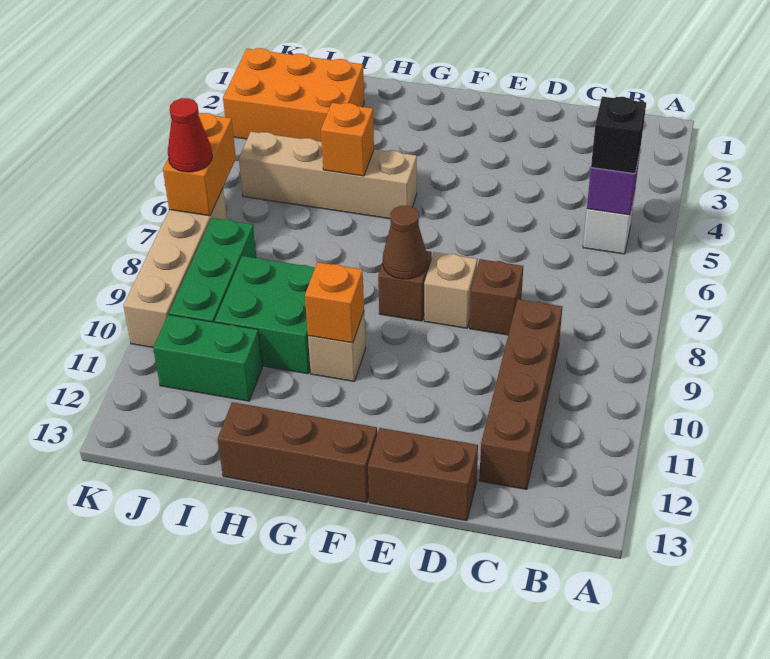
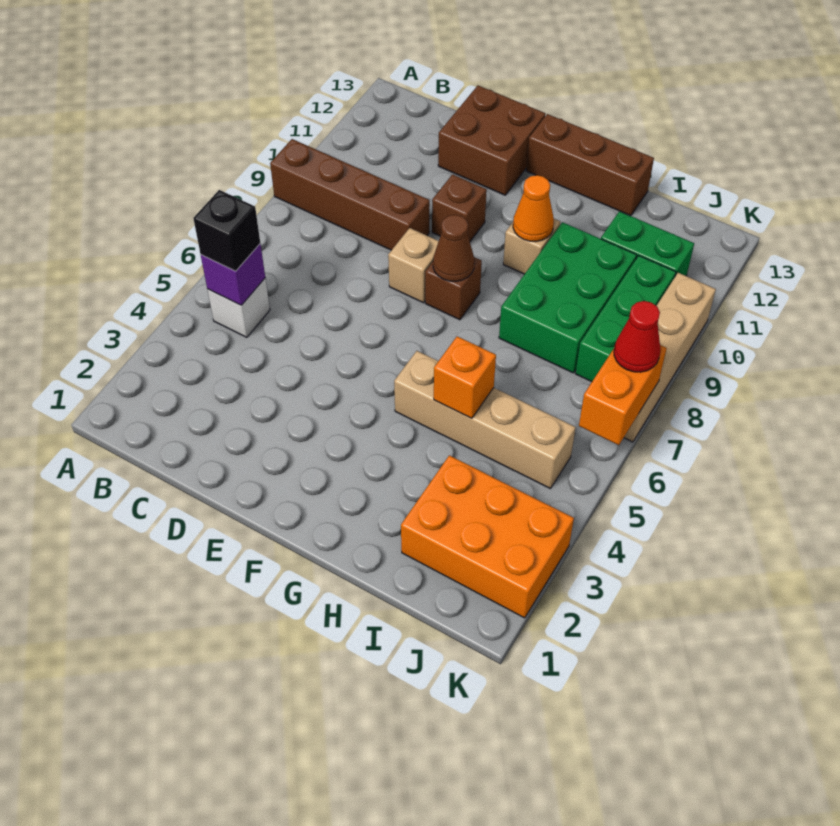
brown brick C9:C12 level 1 -> brown brick A9:D9 level 1
brown brick D8 level 1 -> brown brick E10 level 1
brown brick D13:E13 level 1 -> brown brick D12:E13 level 1
orange brick G10 level 2 -> orange cone G10 level 2
green brick H9:I10 level 1 -> green brick H8:I10 level 1

